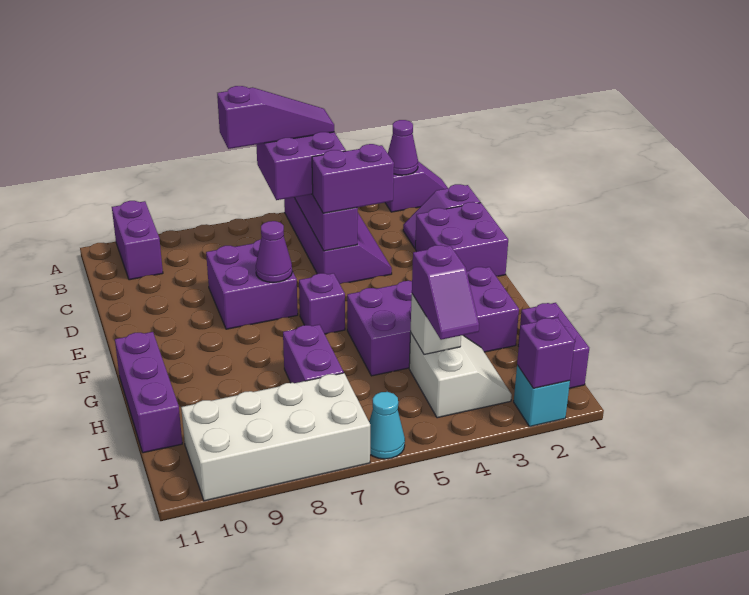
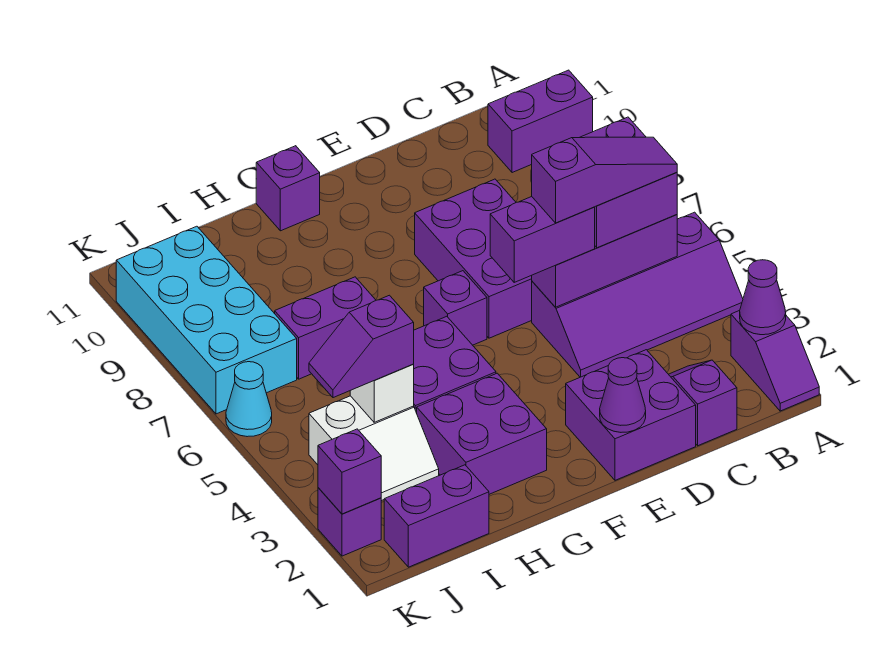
purple slope B5:B7 level 4 top 7 -> purple slope B5:D5 level 4 top D
purple brick D4:D5 level 3 -> purple brick D5:E5 level 3
purple brick D7:E8 level 1 -> purple brick D6:E8 level 1
purple cone E7 level 2 -> purple cone E1 level 2
purple brick G11:I11 level 1 -> purple brick G11 level 1
white brick J7:K10 level 1 -> cyan brick J7:K10 level 1
cyan brick K2 level 1 -> purple brick K2 level 1

